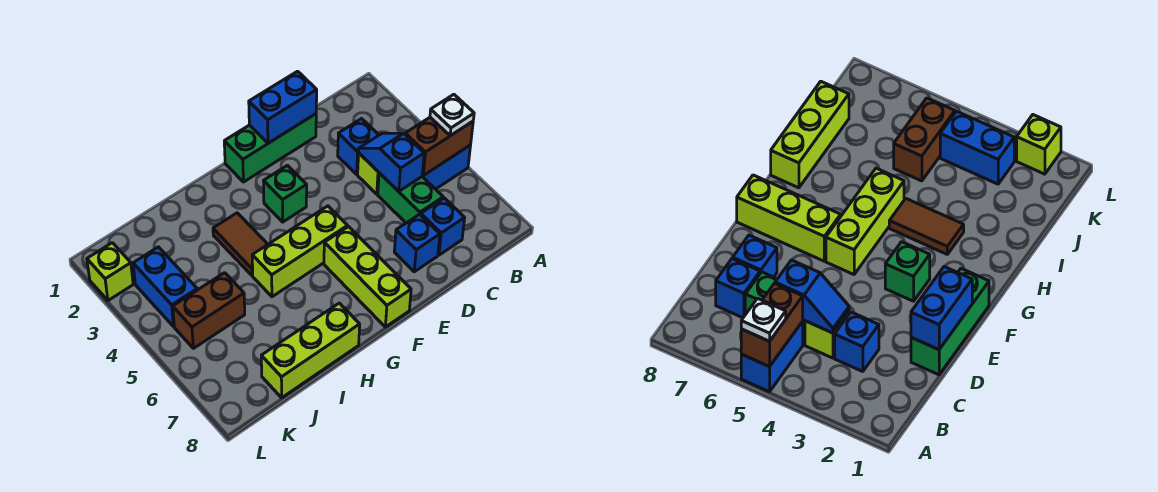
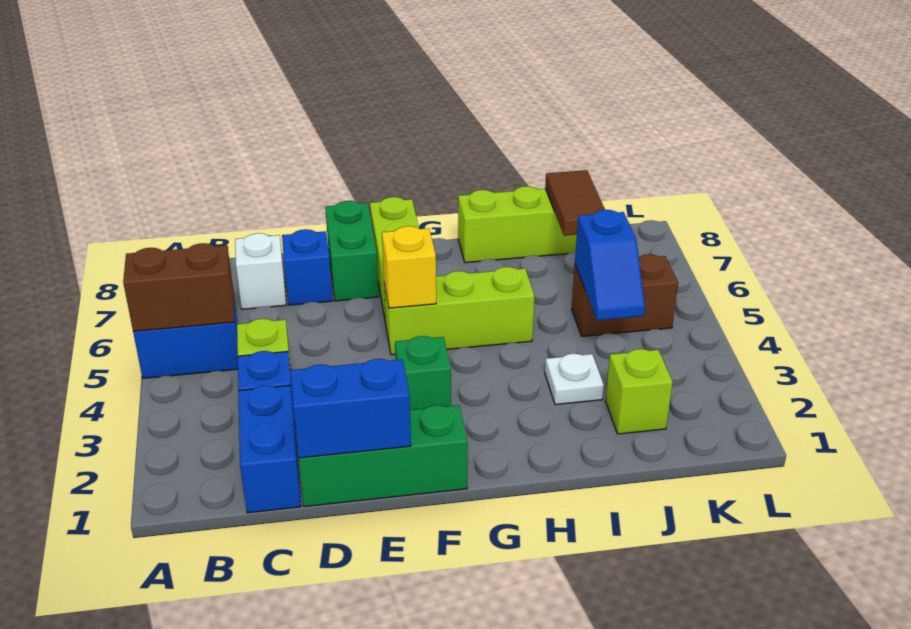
white plate A5 level 3 -> white plate I3 level 1
blue slope C4:C5 level 2 top 5 -> blue slope J4:J5 level 2 top 5
green brick C5:C6 level 1 -> green brick E7:E8 level 1
blue brick C7 level 1 -> white brick C7 level 1
none -> yellow brick F5 level 2
brown tile H3:H4 level 1 -> brown tile J7:J8 level 2
blue brick K3:K4 level 1 -> blue brick C1:C2 level 1
lime brick L2 level 1 -> lime brick J2 level 1

